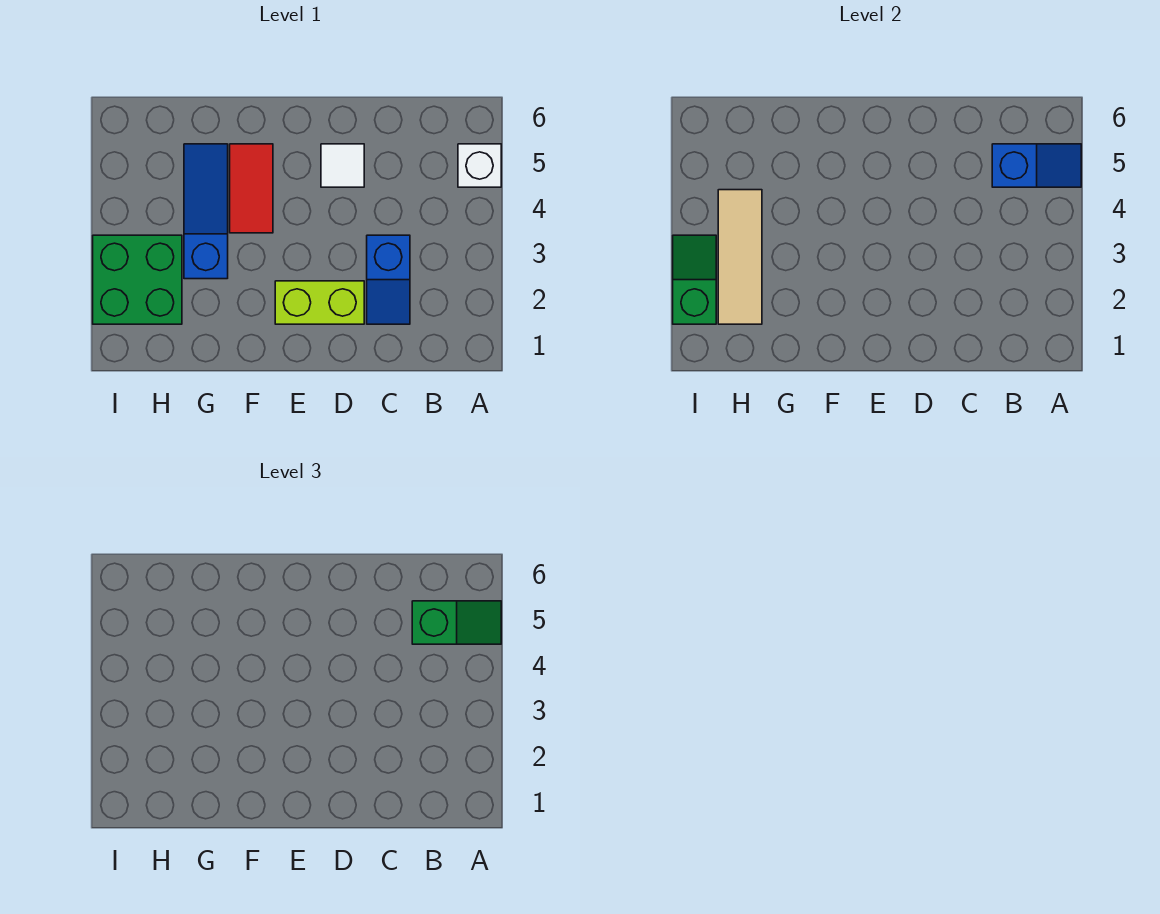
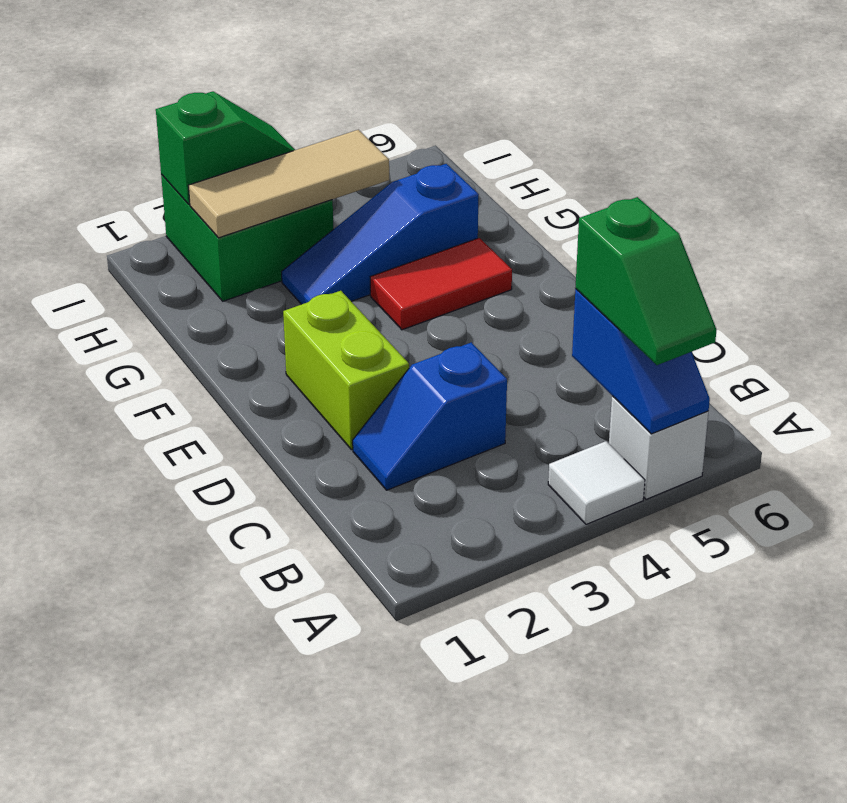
white tile D5 level 1 -> white tile A4 level 1
blue slope G3:G5 level 1 top 3 -> blue slope G3:G5 level 1 top 5

